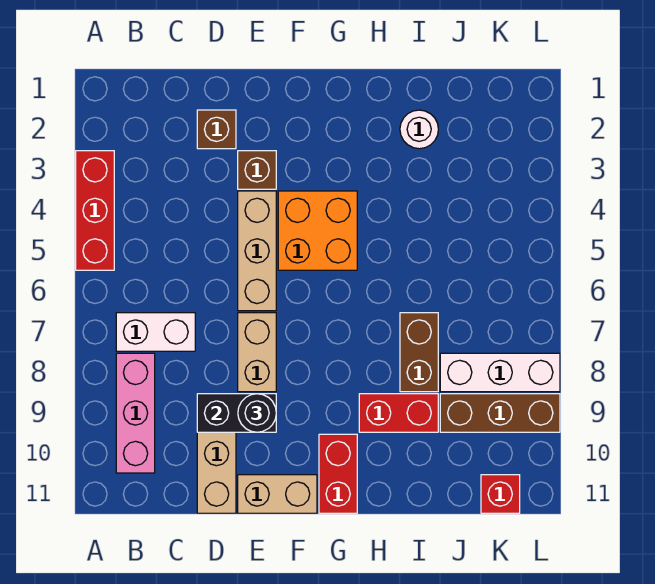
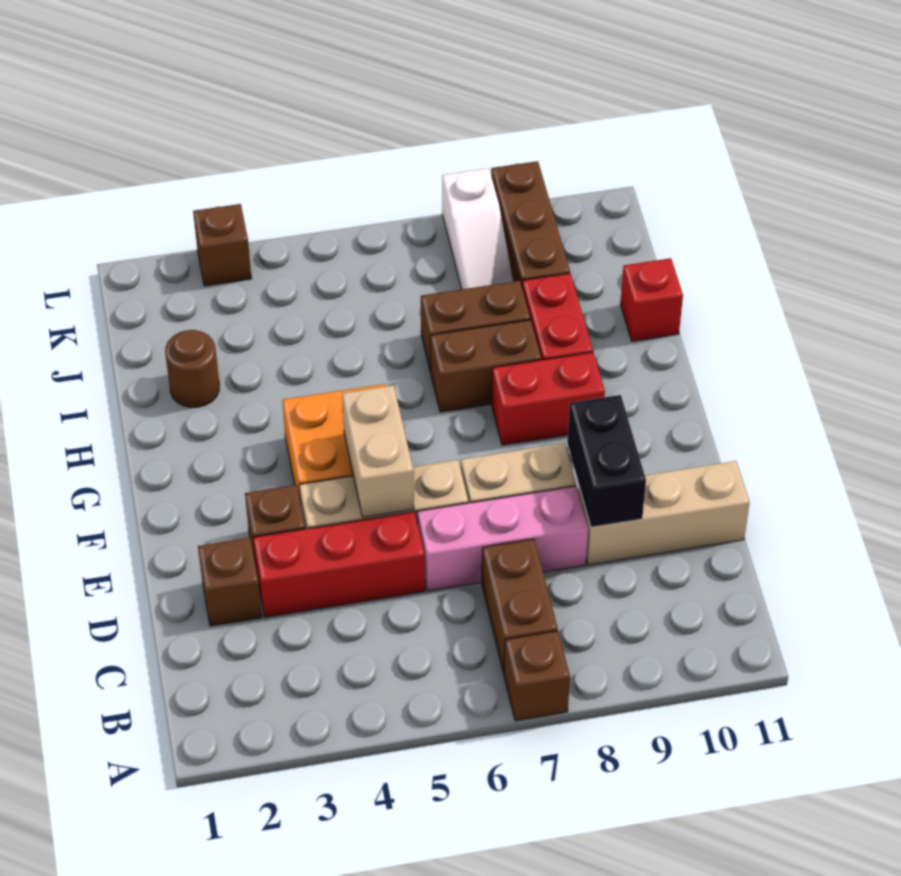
red brick A3:A5 level 1 -> red brick D3:D5 level 1
none -> brown brick A7 level 1
white brick B7:C7 level 1 -> brown brick B7:C7 level 1
pink brick B8:B10 level 1 -> pink brick D6:D8 level 1
black round brick E9 level 3 -> none
tan brick E11:F11 level 1 -> tan brick E5:F5 level 2
red brick G10:G11 level 1 -> red brick G8:G9 level 1
none -> brown brick H7:H8 level 1
white round brick I2 level 1 -> brown round brick I2 level 1
white brick J8:L8 level 1 -> white slope J8:L8 level 1 top L
red brick K11 level 1 -> red brick I11 level 1
none -> brown brick L3 level 1

